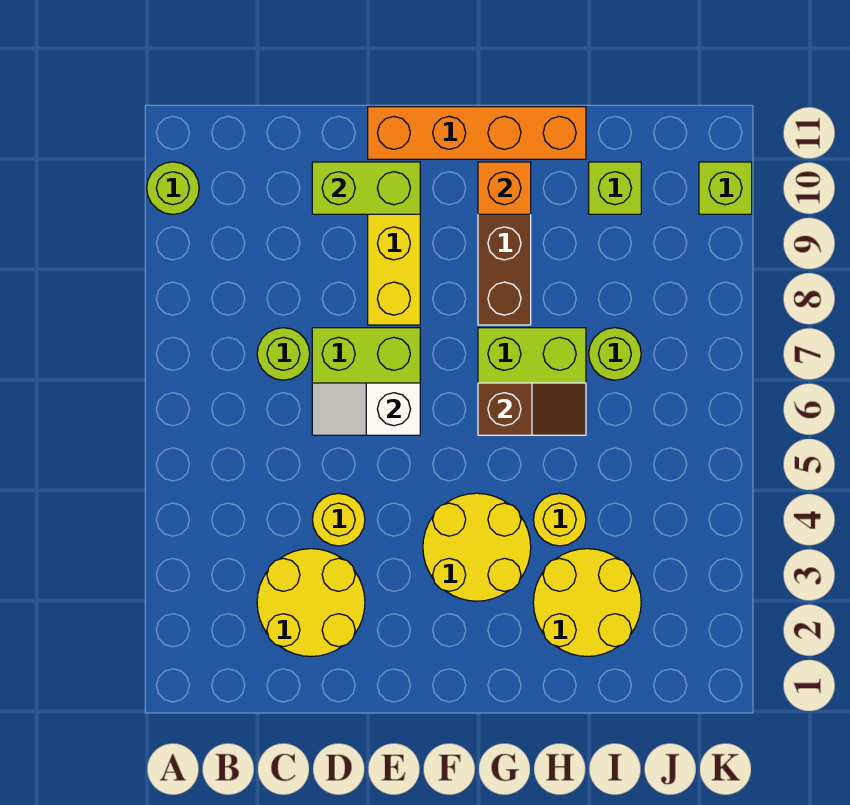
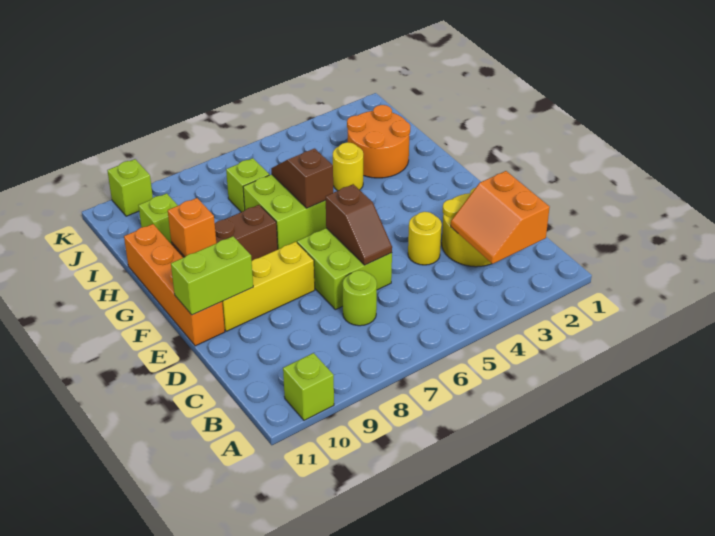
lime round brick A10 level 1 -> lime brick A10 level 1
none -> orange slope B2:C3 level 2 top 2
white slope D6:E6 level 2 top E -> brown slope D6:E6 level 2 top E
lime brick D10:E10 level 2 -> lime brick E10:E11 level 2
yellow round brick F3:G4 level 1 -> none
yellow round brick H2:I3 level 1 -> orange round brick H2:I3 level 1
lime round brick I7 level 1 -> lime brick I7 level 1

